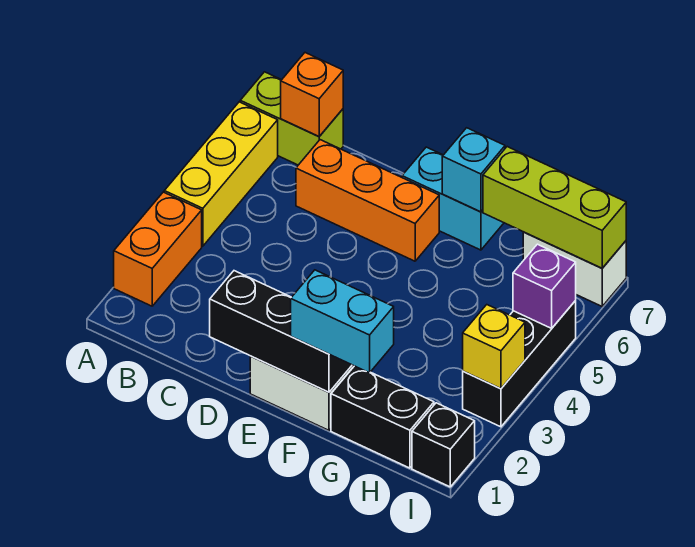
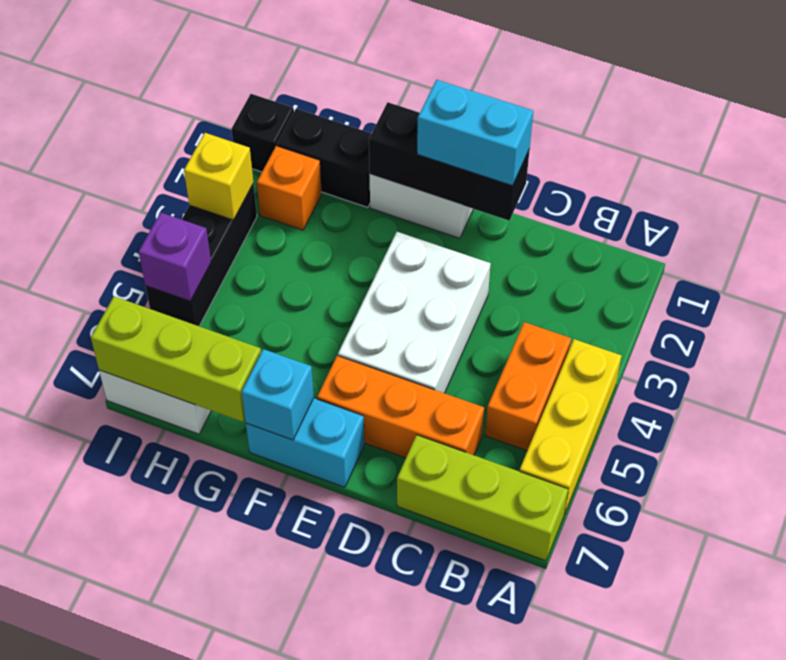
orange brick A2:A3 level 1 -> orange brick B4:B5 level 1
lime brick A7:B7 level 1 -> lime brick A7:C7 level 1
orange brick B7 level 2 -> orange brick H2 level 1
none -> white brick D3:E5 level 1
cyan brick F1:G1 level 3 -> cyan brick D1:E1 level 3

